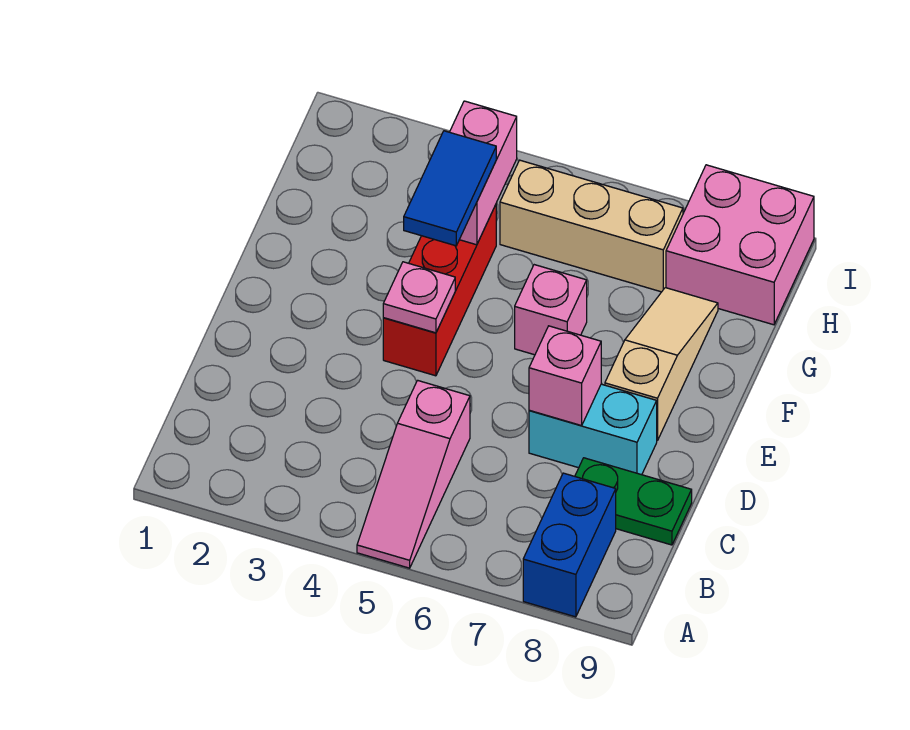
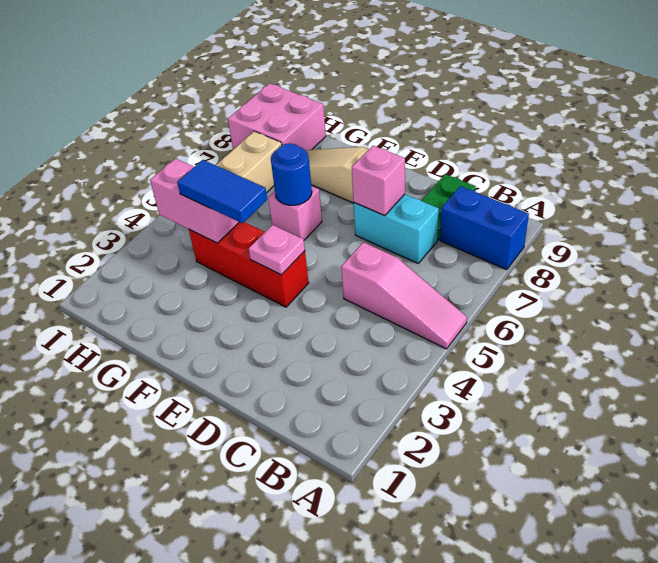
cyan brick D7:D8 level 1 -> cyan brick C7:D7 level 1
none -> blue round brick F6 level 2

